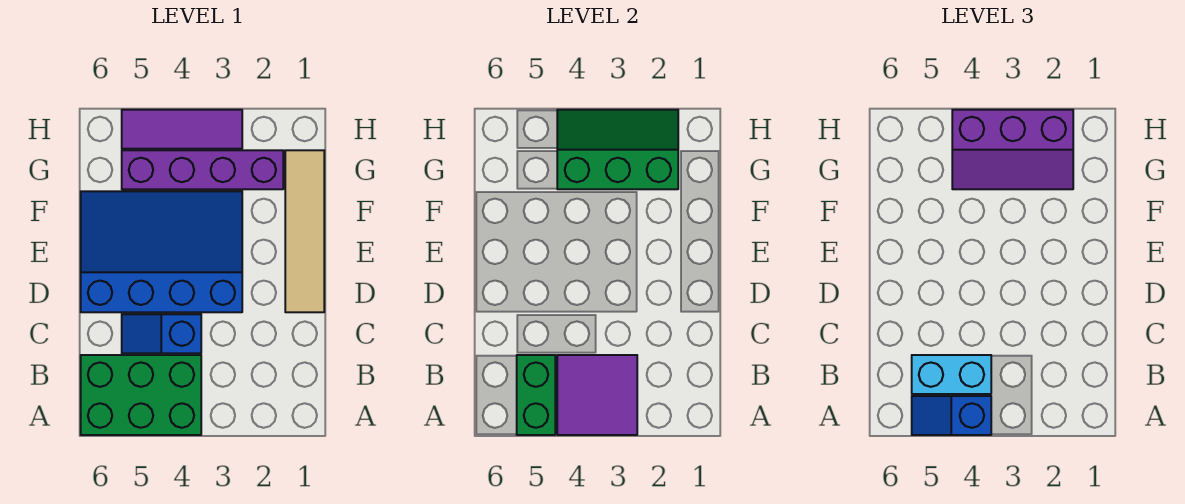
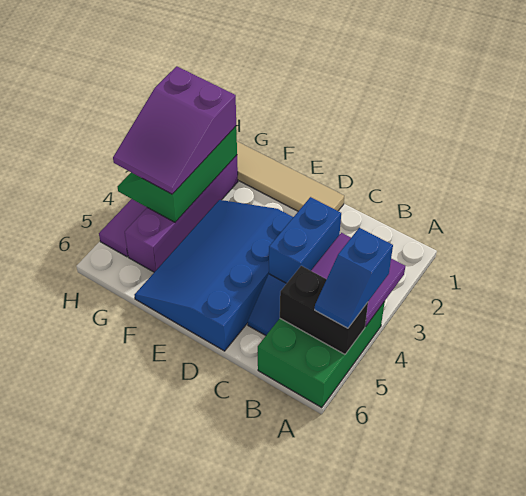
green brick A5:B5 level 2 -> black brick A5:B5 level 2
cyan brick B4:B5 level 3 -> none
none -> blue brick C3:C4 level 2
purple slope G2:H4 level 3 top H -> purple slope G2:H4 level 3 top 2

